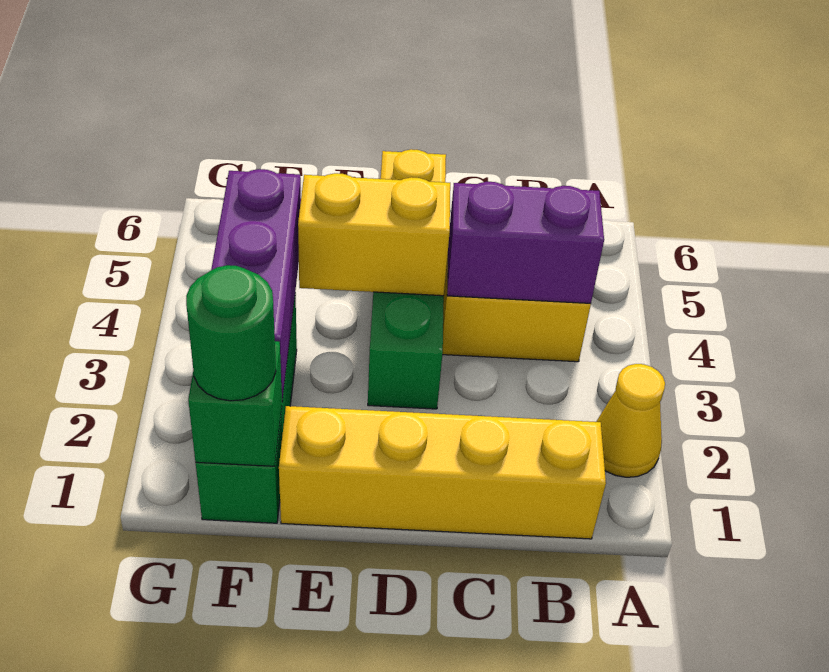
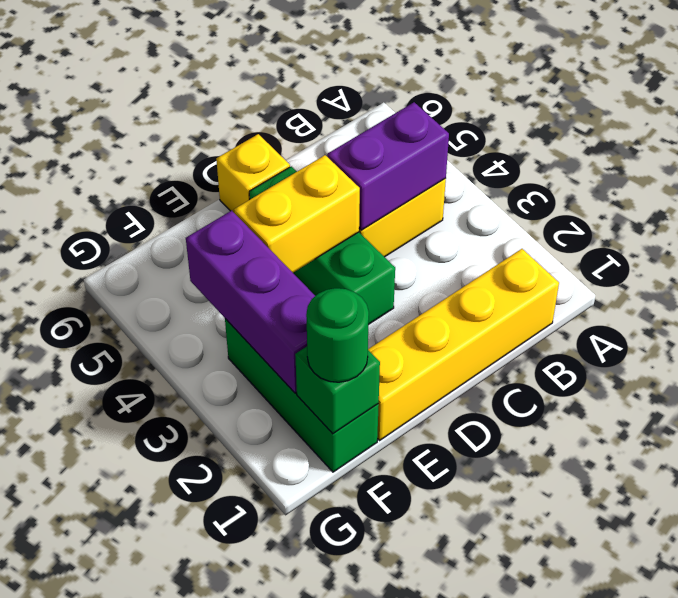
yellow cone A2 level 1 -> none

